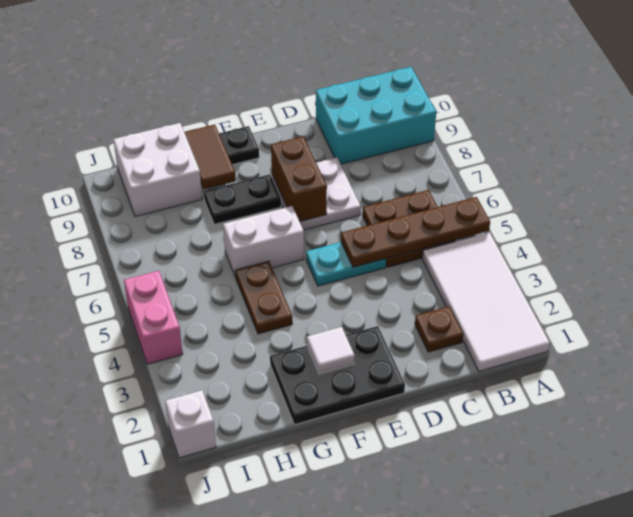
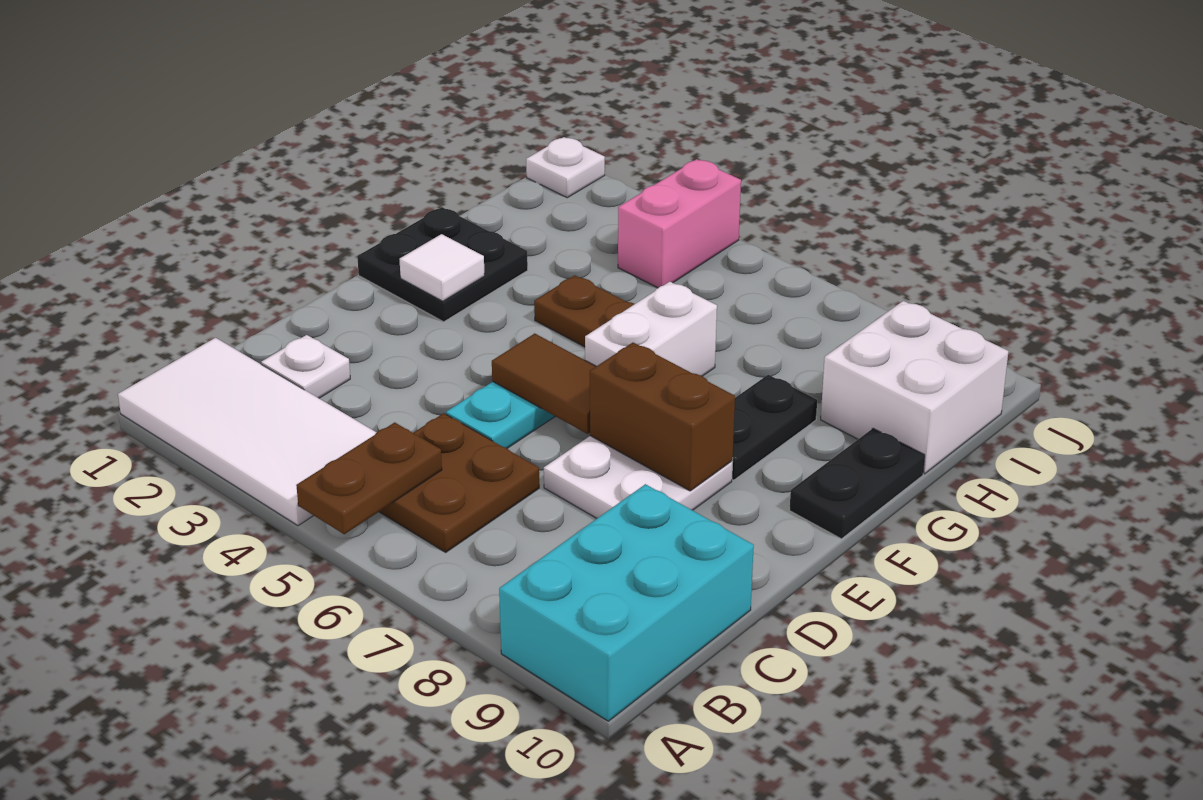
brown plate A5:D5 level 2 -> brown plate A5:B5 level 2
brown plate C2 level 1 -> white plate C2 level 1
black plate E1:G2 level 1 -> black plate F1:G2 level 1
brown tile G9:G10 level 2 -> brown tile E5:E6 level 2
white brick J1 level 1 -> white plate J1 level 1
pink brick J4:J5 level 1 -> pink brick I4:J4 level 1

